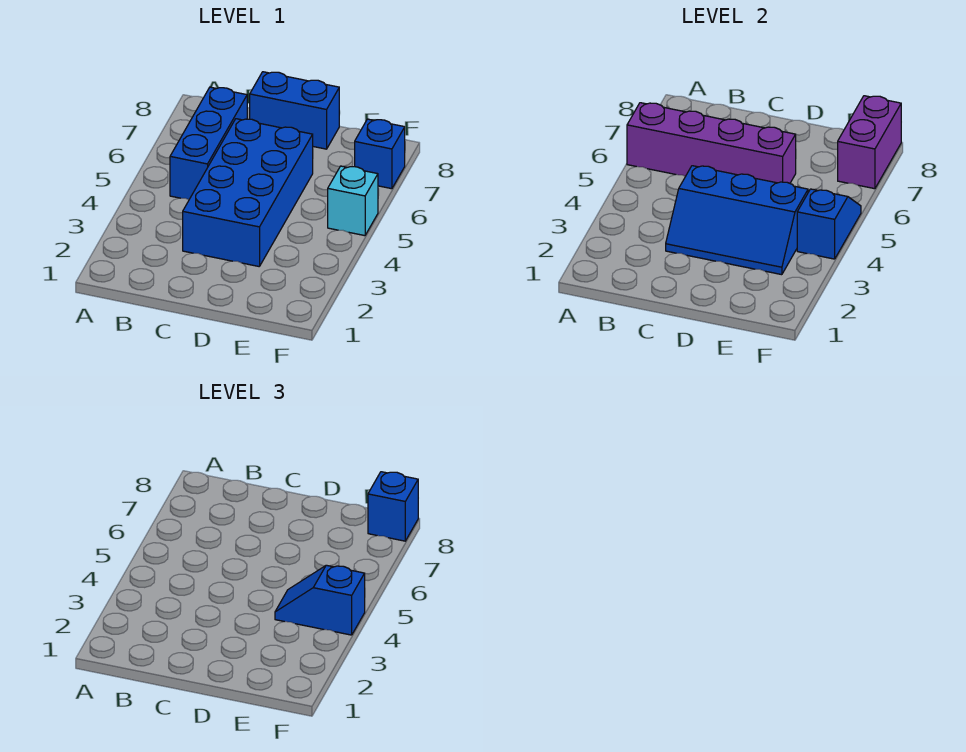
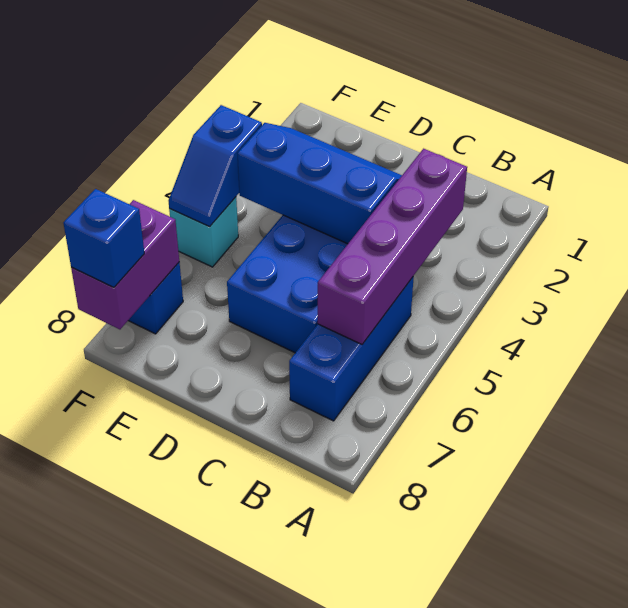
purple brick A6:D6 level 2 -> purple brick B3:B6 level 2
blue brick C8:D8 level 1 -> none
blue slope E4:F4 level 3 top F -> none

